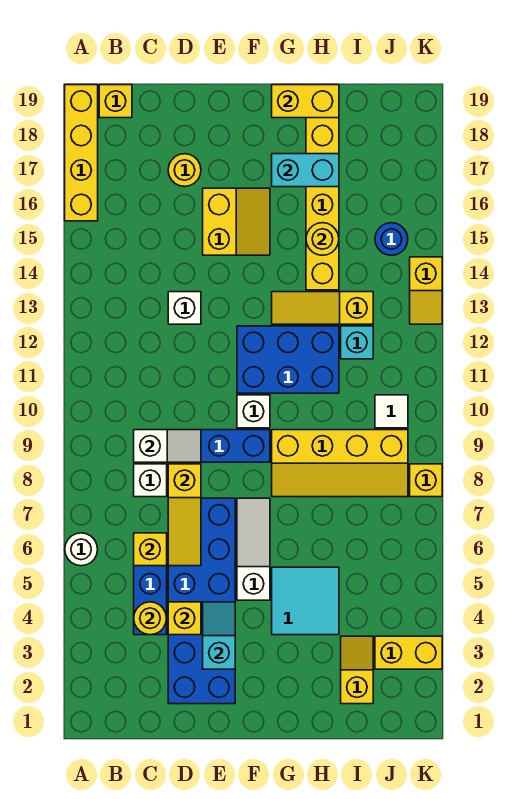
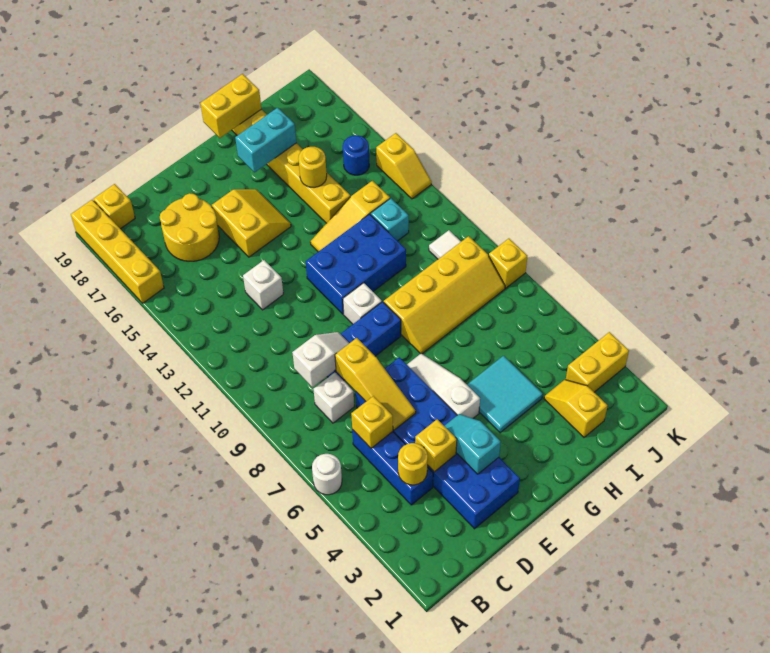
yellow round brick D17 level 1 -> yellow round brick C16:D17 level 1

